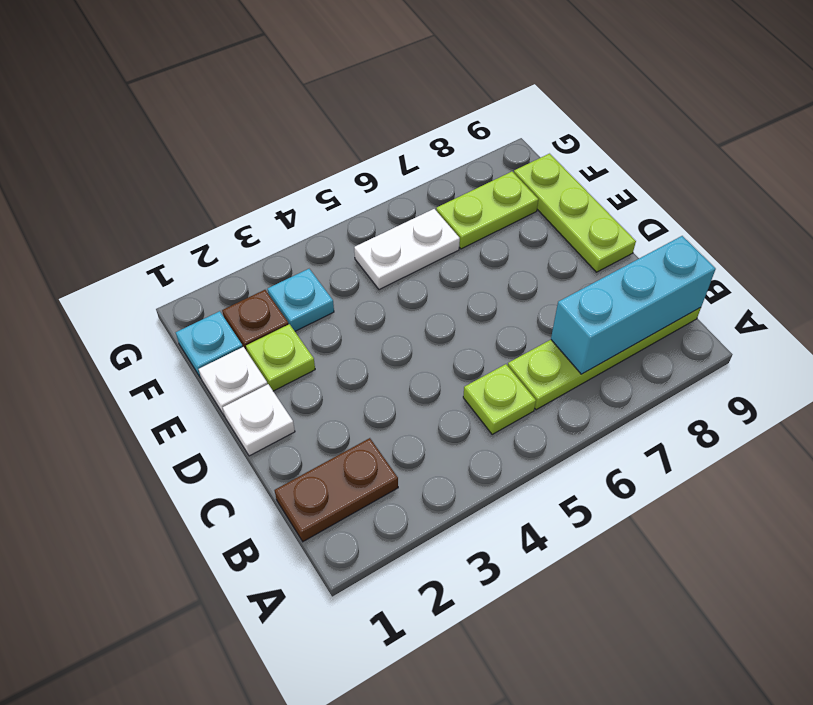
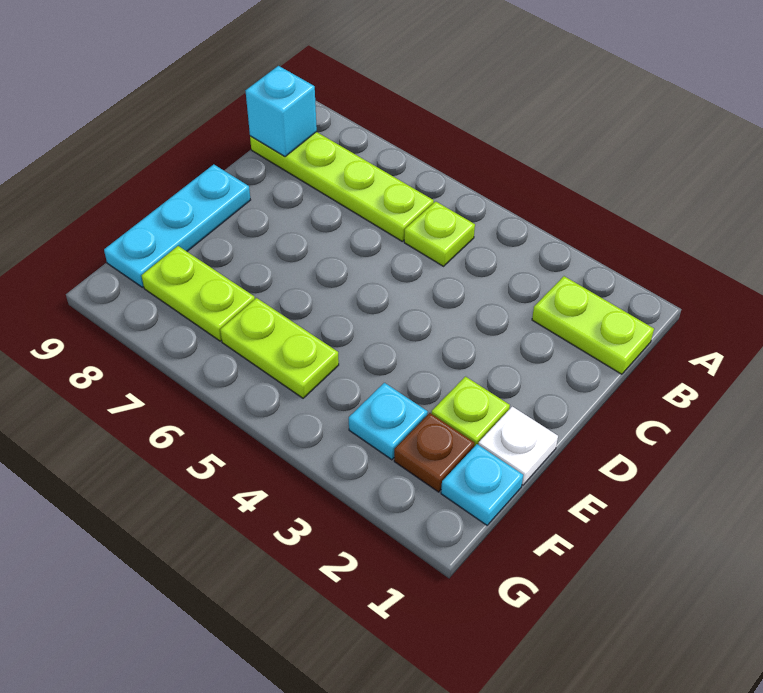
brown plate B1:B2 level 1 -> lime plate B1:B2 level 1
cyan brick B7:B9 level 2 -> cyan brick B9 level 2
white plate D1 level 1 -> none
lime plate D9:F9 level 1 -> cyan plate D9:F9 level 1
white plate F5:F6 level 1 -> lime plate F5:F6 level 1

